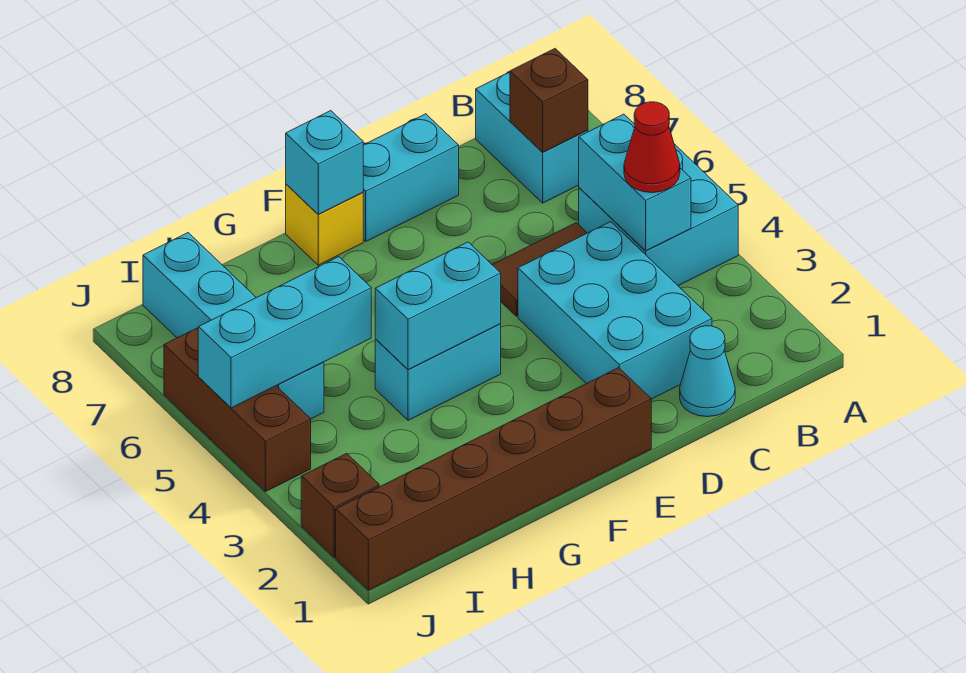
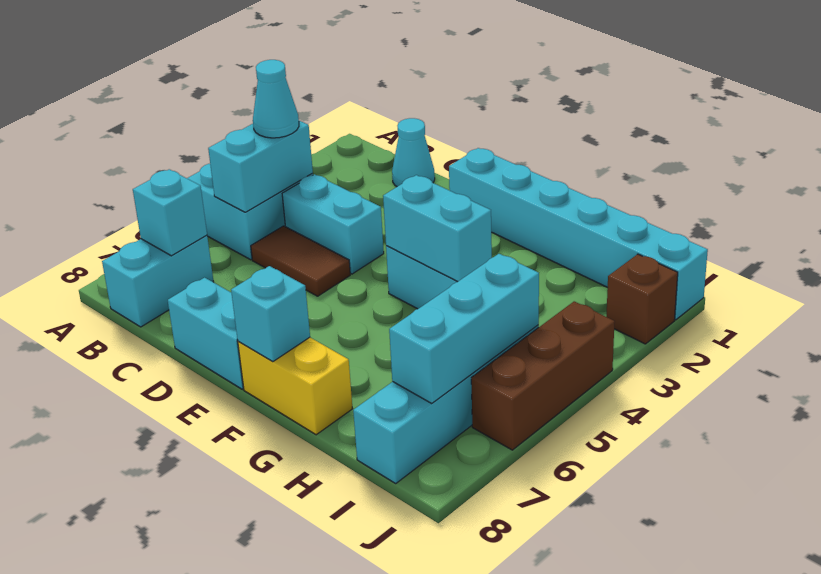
red cone B4 level 3 -> cyan cone B4 level 3
brown brick B7 level 2 -> cyan brick B7 level 2
cyan brick C2:D4 level 1 -> cyan brick C4:D4 level 1
brown brick E1:J1 level 1 -> cyan brick E1:J1 level 1
yellow brick F8 level 1 -> yellow brick F8:G8 level 1
cyan brick H5:J5 level 2 -> cyan brick I5:I7 level 2

